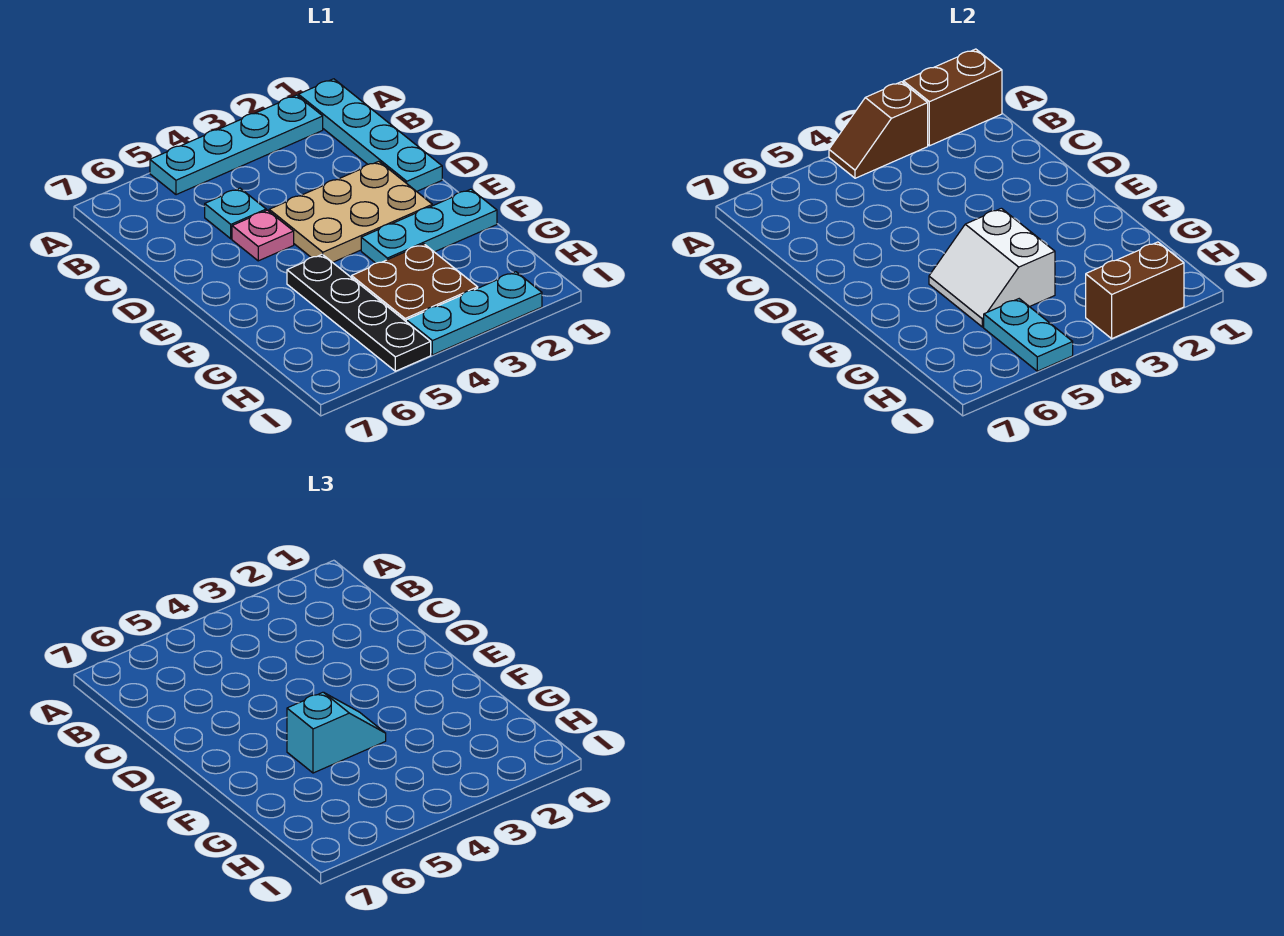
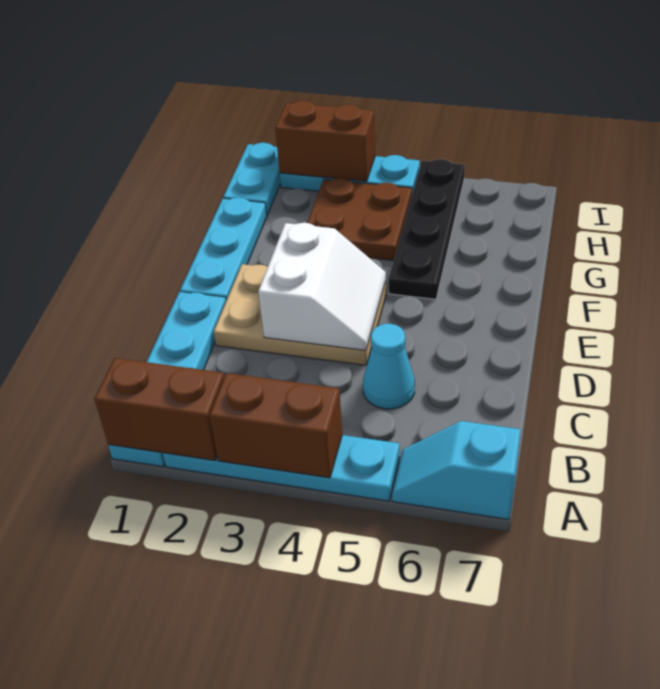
brown slope A3:A4 level 2 top 3 -> brown brick A3:A4 level 2
cyan plate C5 level 1 -> cyan cone C5 level 1
pink plate D5 level 1 -> none
cyan plate F1:F3 level 1 -> cyan plate E1:G1 level 1
white slope F4:G5 level 2 top 4 -> white slope D3:E4 level 2 top 3
cyan slope F4:F5 level 3 top 5 -> cyan slope A6:A7 level 1 top 7
cyan plate H5:I5 level 2 -> cyan plate H1:I1 level 1

